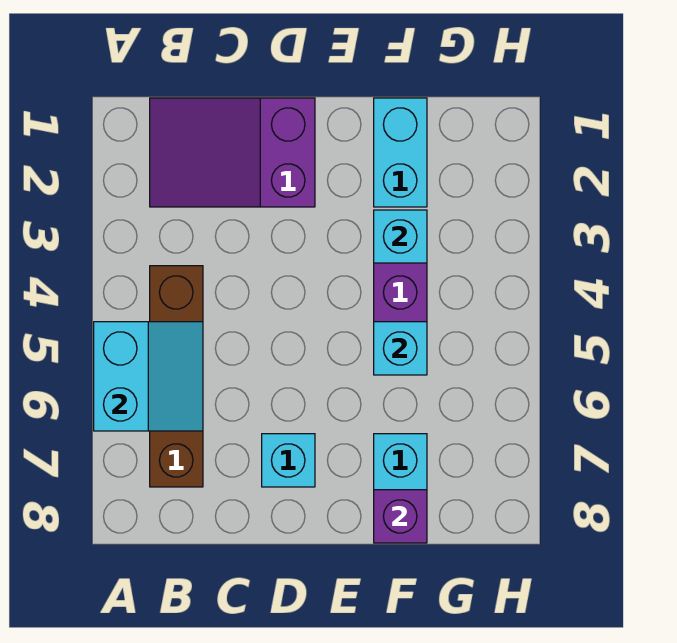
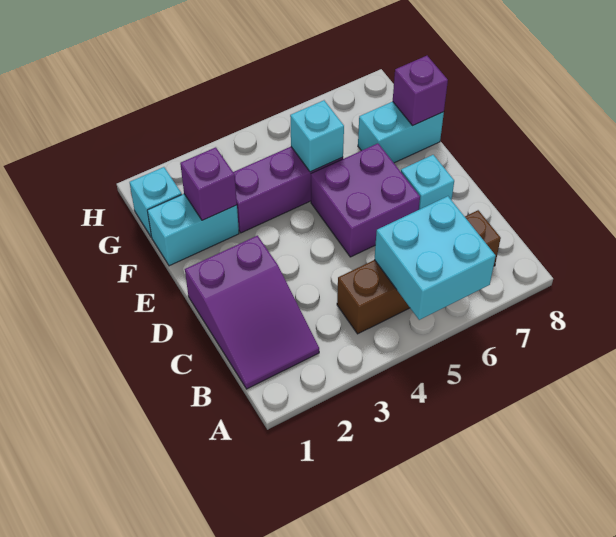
cyan slope A5:B6 level 2 top A -> cyan brick A5:B6 level 2
none -> purple brick D5:E6 level 1
none -> purple brick F2 level 2
cyan brick F3 level 2 -> cyan brick G1 level 1

